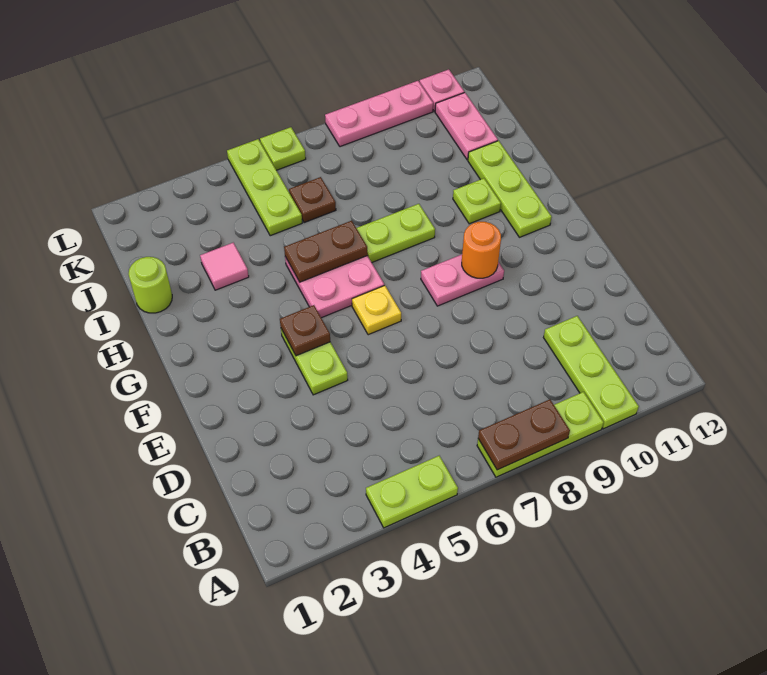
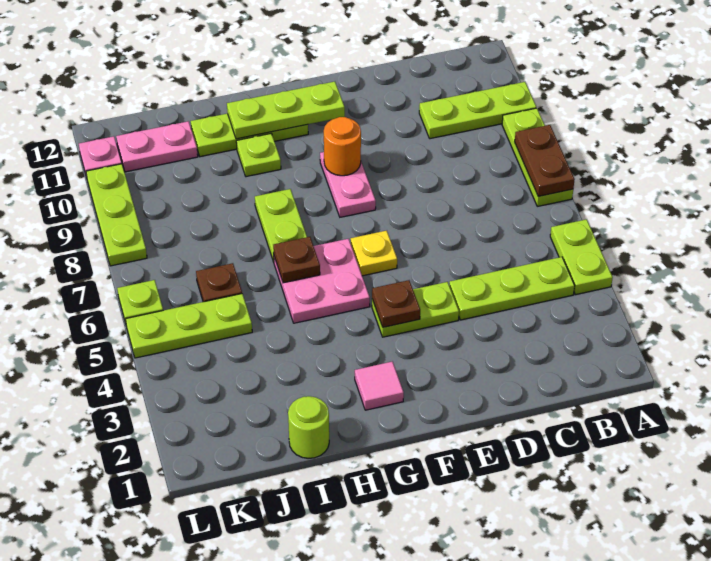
none -> lime plate B4:D4 level 1
none -> lime plate F11:H11 level 2
brown plate H5:H6 level 2 -> brown plate H6 level 2
pink tile I3 level 1 -> pink tile G2 level 1
pink plate L8:L10 level 1 -> lime plate L8:L10 level 1

